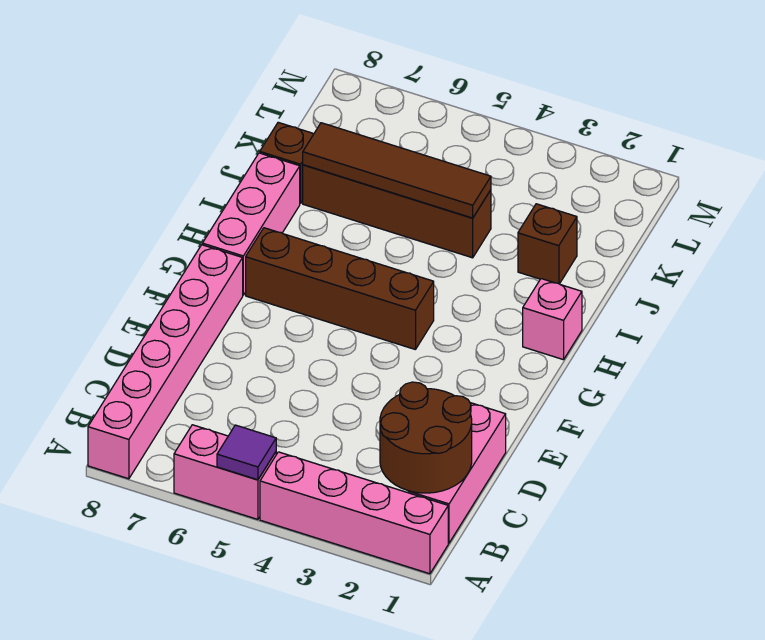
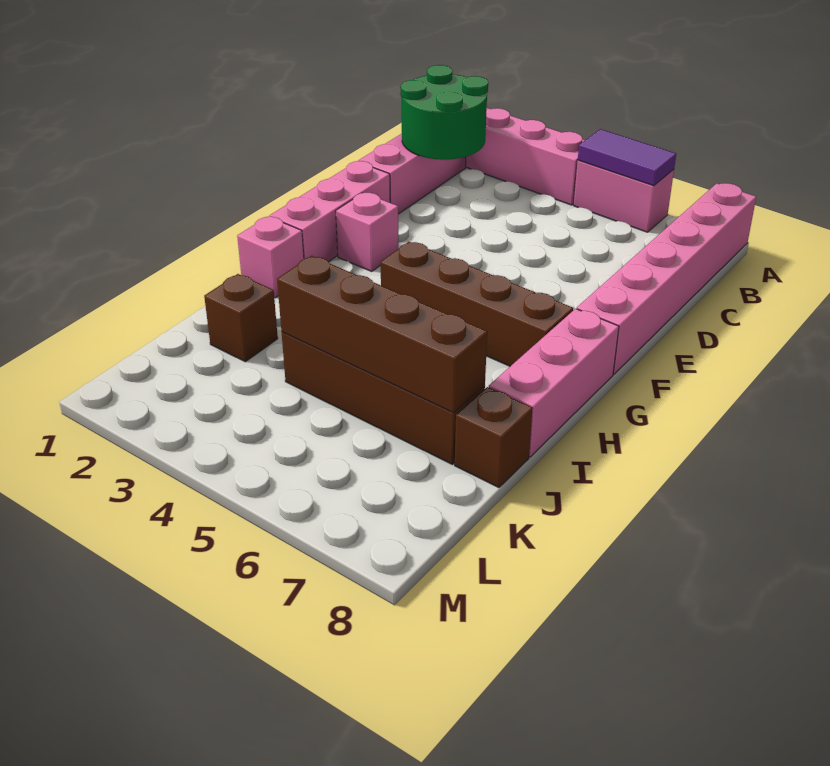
purple tile A5 level 2 -> purple tile A5:A6 level 2
brown round brick B1:C2 level 2 -> green round brick B1:C2 level 2
none -> pink brick E1:G1 level 1
none -> pink brick F2 level 1
brown tile J4:J7 level 2 -> brown brick J4:J7 level 2

